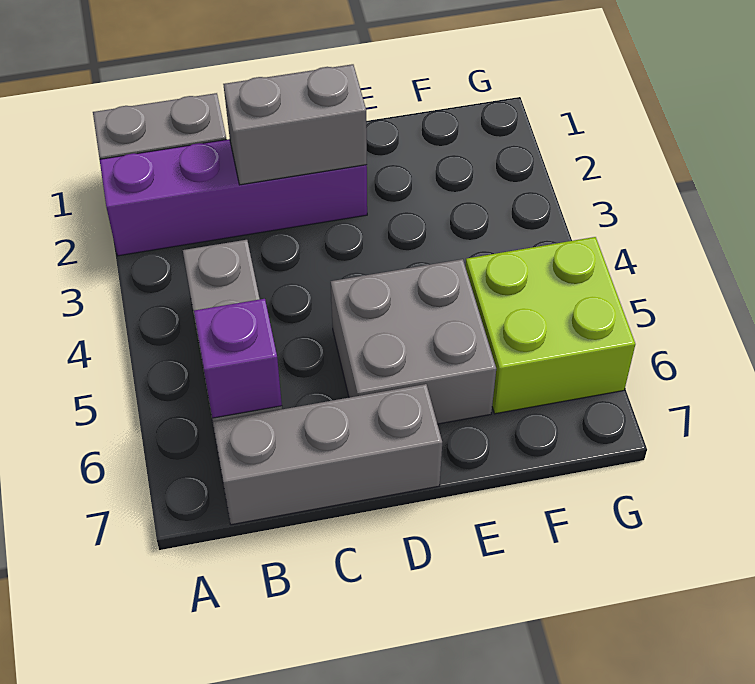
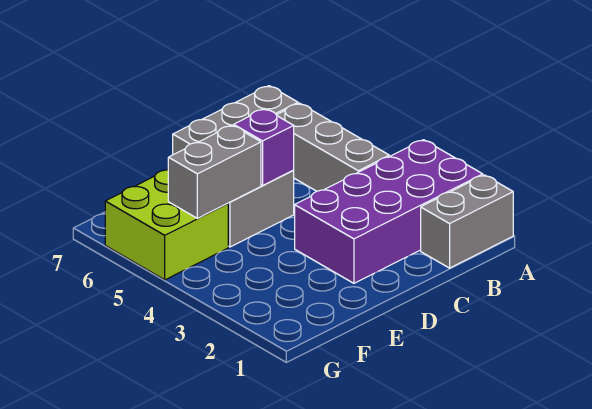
purple brick A2:D2 level 1 -> purple brick A2:D3 level 1
purple brick B6 level 2 -> purple brick D5 level 2
grey brick C2:D2 level 2 -> grey brick E5:F5 level 2

